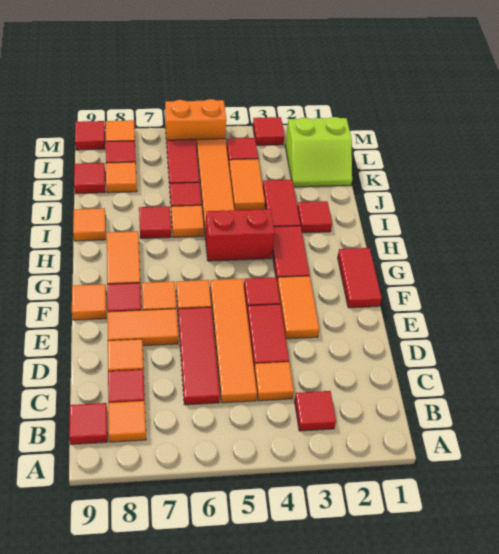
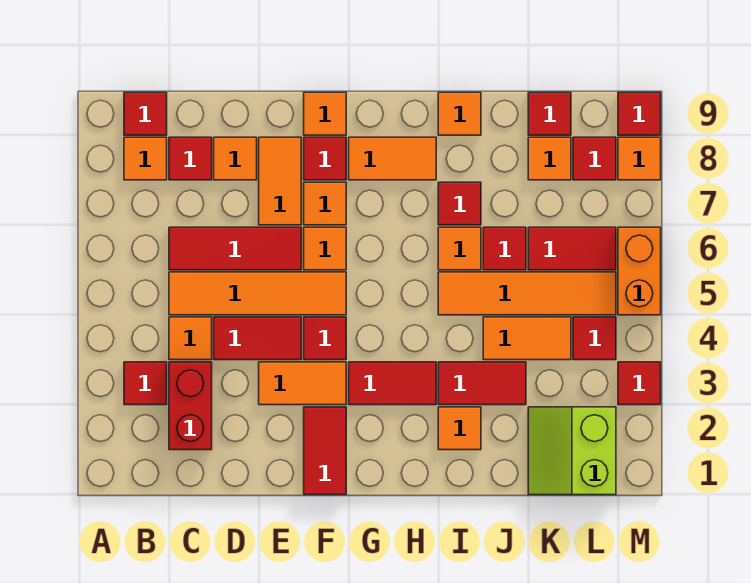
red tile F1:G1 level 1 -> red tile F1:F2 level 1
red brick H4:H5 level 1 -> red brick C2:C3 level 1
red tile I2 level 1 -> orange tile I2 level 1

